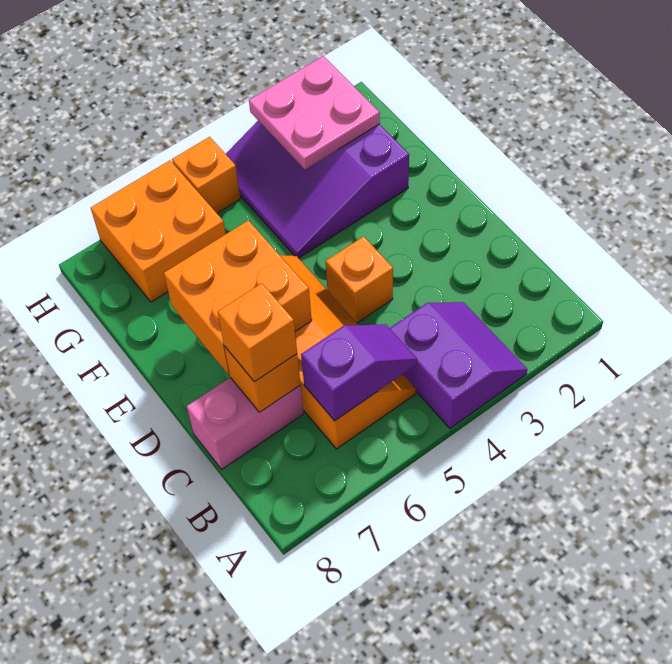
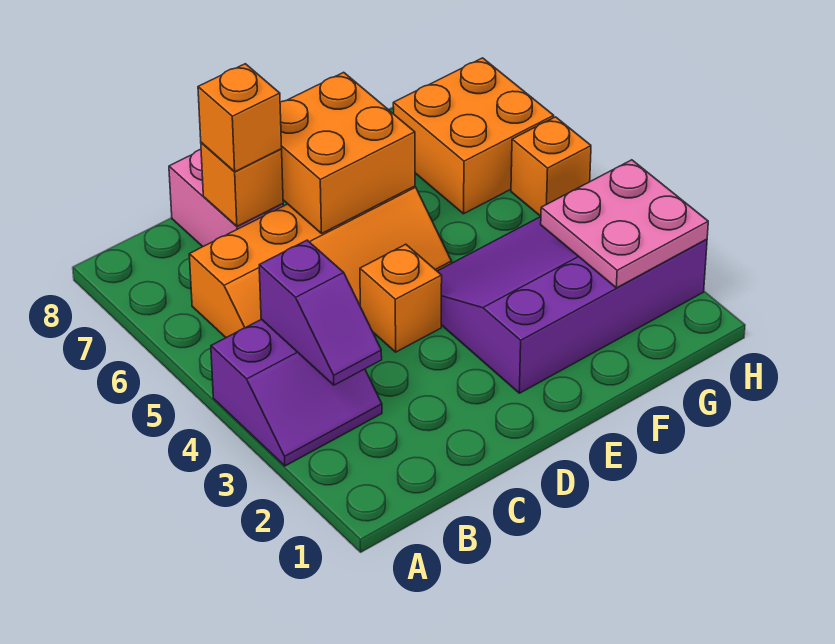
purple slope B5:B6 level 2 top 6 -> purple slope B3:B4 level 2 top 4
purple slope F2:H4 level 1 top 2 -> purple slope E2:H4 level 1 top 2

